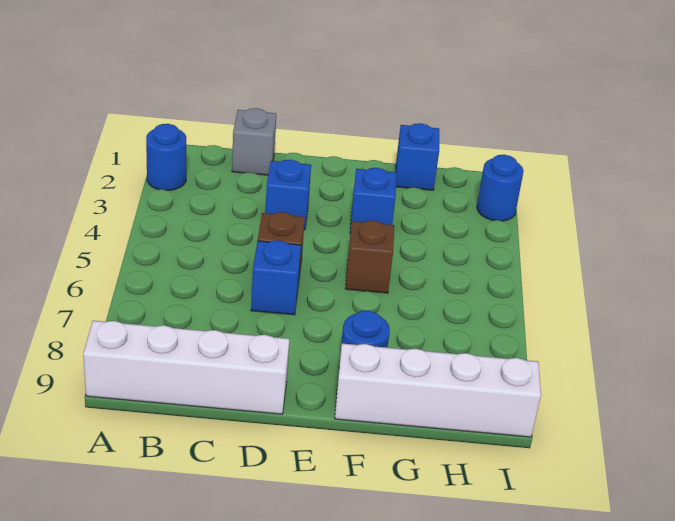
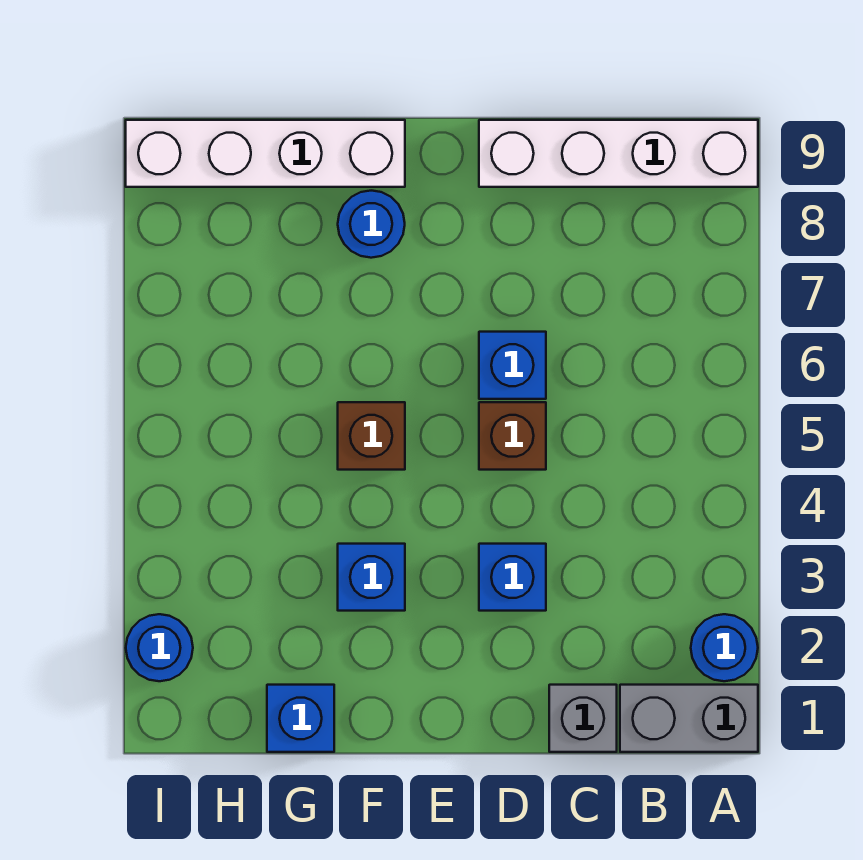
none -> grey brick A1:B1 level 1

